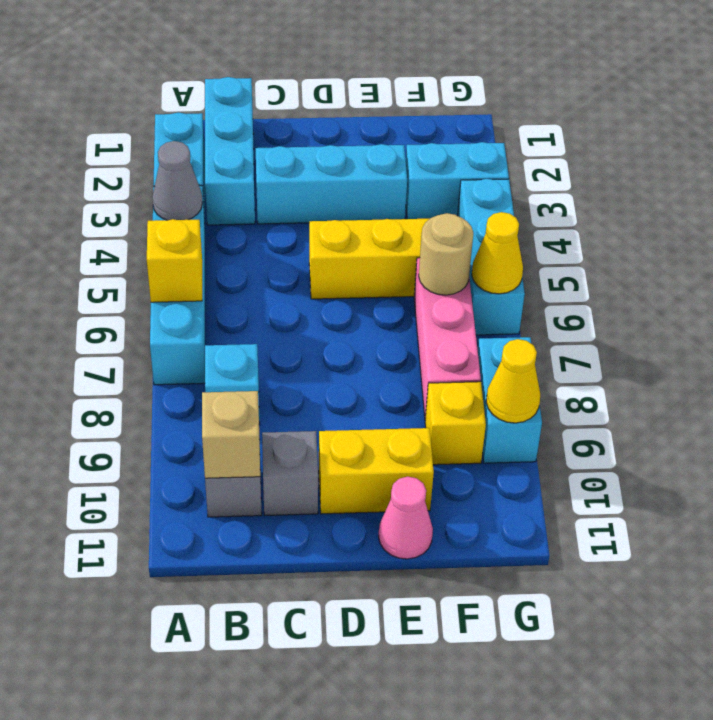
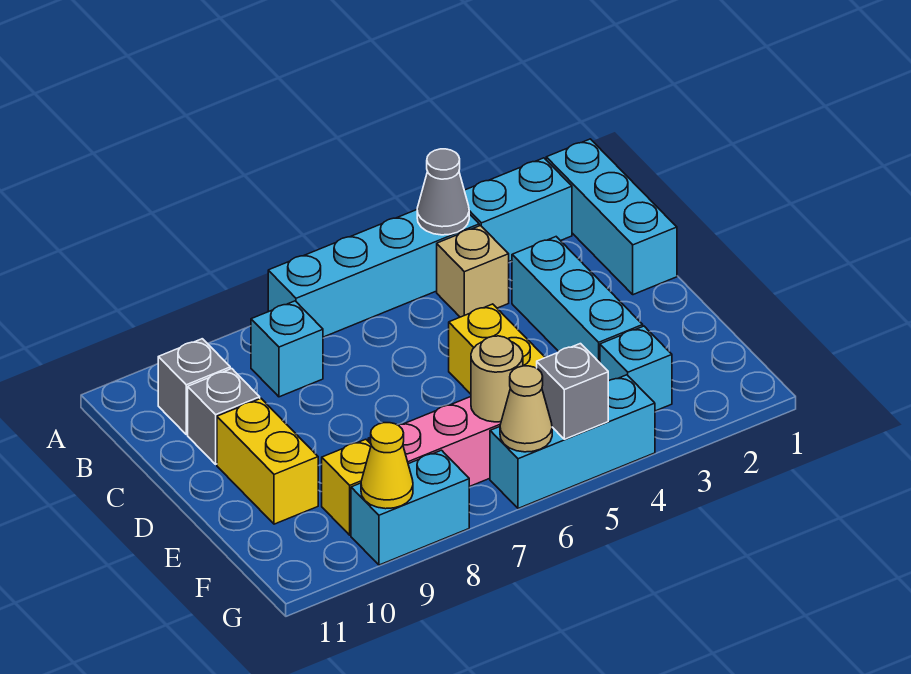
yellow brick A6 level 2 -> none
cyan brick B1:B3 level 1 -> cyan brick A1:C1 level 1
tan brick B10 level 2 -> tan brick B4 level 1
pink cone E11 level 1 -> none
cyan brick F3:G3 level 1 -> cyan brick F3 level 1
none -> grey brick G5 level 2
yellow cone G6 level 2 -> tan cone G6 level 2

